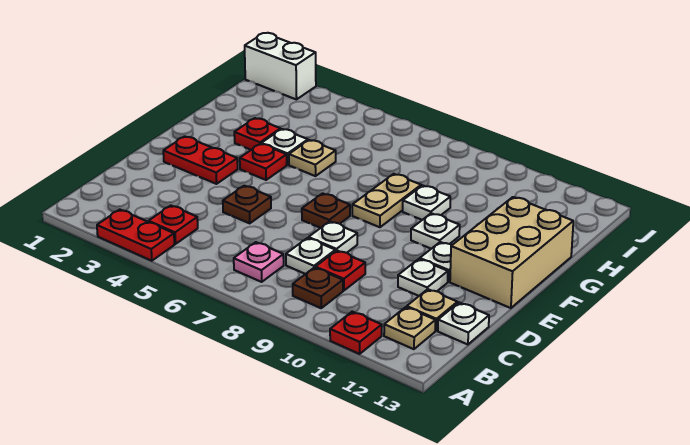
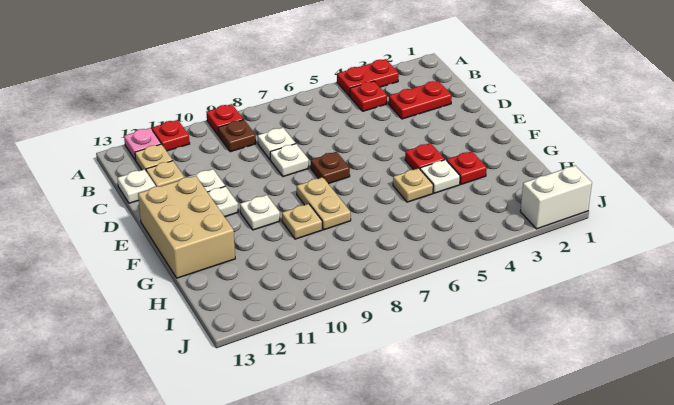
pink plate B7 level 1 -> pink plate A12 level 1
red plate C9 level 1 -> red plate A9 level 1
brown plate D5 level 1 -> none
red plate E2:E3 level 1 -> red plate C2:C3 level 1
white plate G9 level 1 -> tan plate G9 level 1

